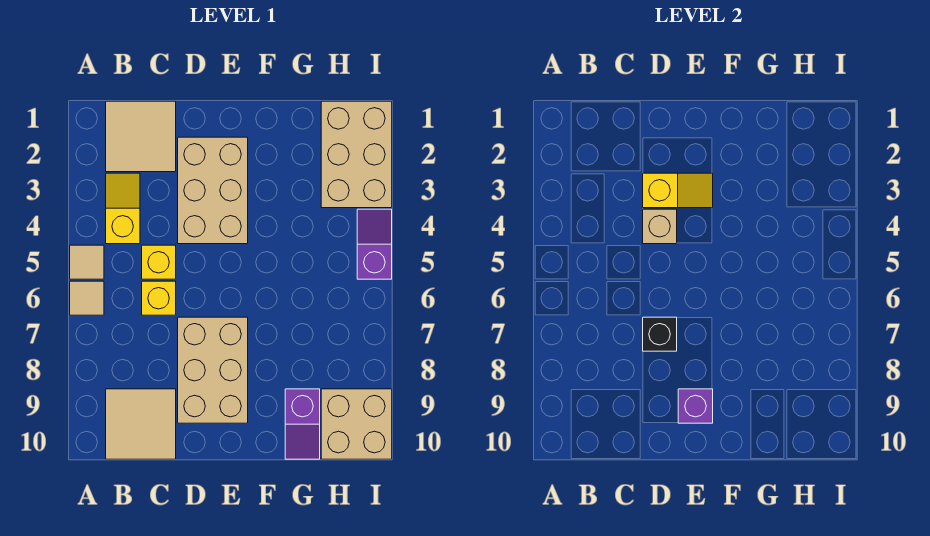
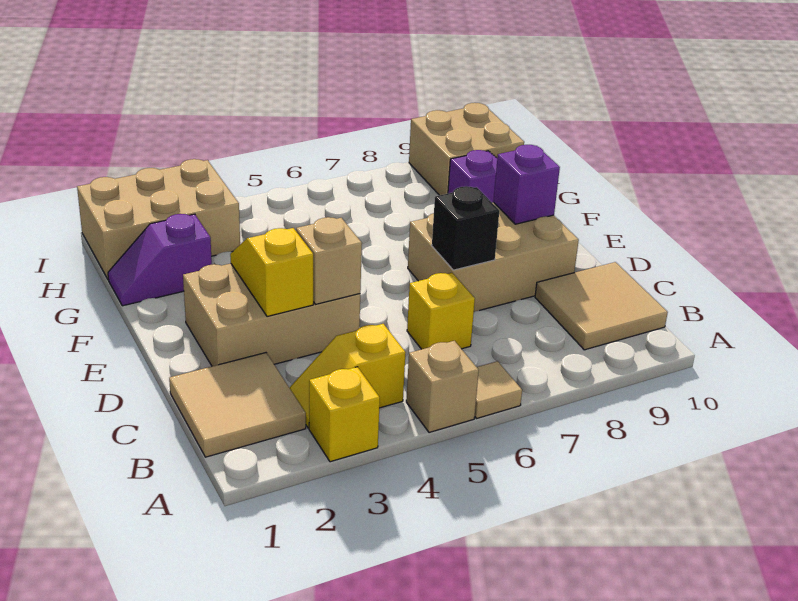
tan tile A5 level 1 -> tan brick A5 level 1
yellow brick C5 level 1 -> yellow brick A3 level 1
purple slope I4:I5 level 1 top 5 -> purple slope G1:G2 level 1 top 2

